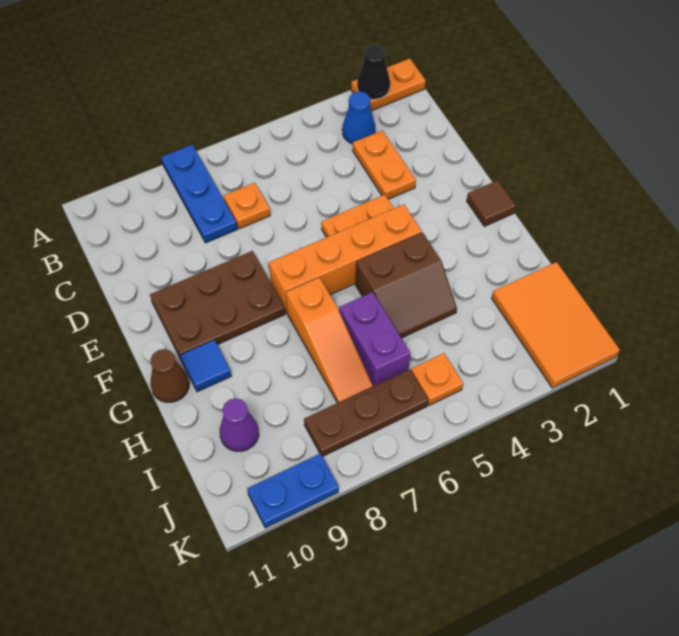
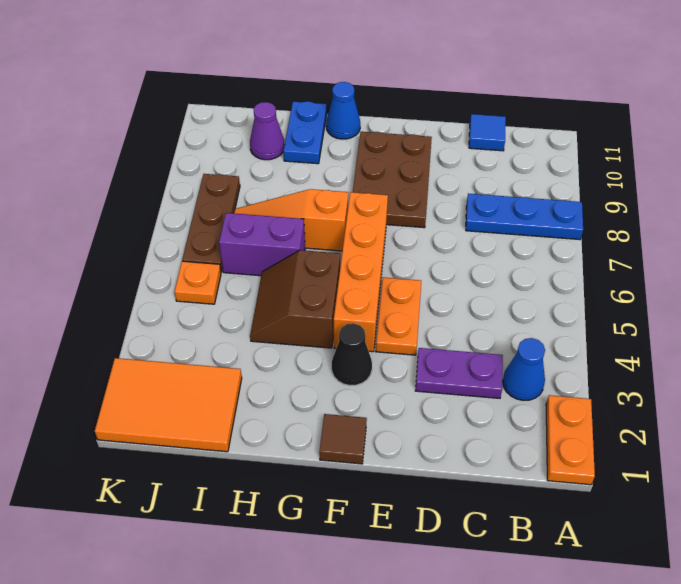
black cone A2 level 2 -> black cone F3 level 1
orange plate C3:D3 level 1 -> purple plate C3:D3 level 1
orange plate C7 level 1 -> none
blue tile G10 level 1 -> blue tile C11 level 1
brown cone G11 level 1 -> blue cone G11 level 1
blue plate K9:K10 level 1 -> blue plate H10:H11 level 1

